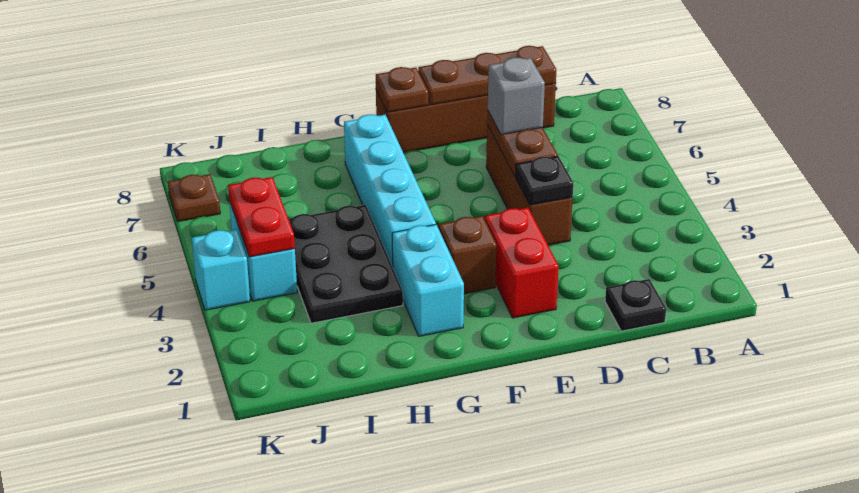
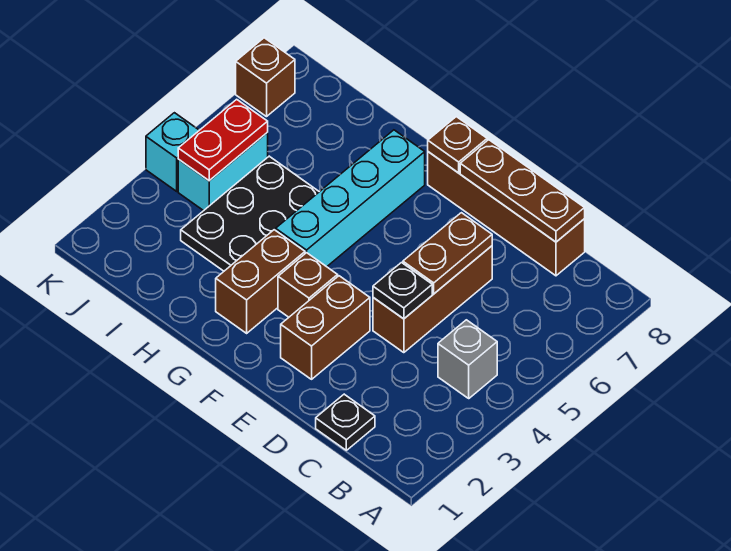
grey brick D6 level 3 -> grey brick B4 level 1
red brick E2:E3 level 1 -> brown brick E2:E3 level 1
cyan brick G2:G3 level 1 -> brown brick G2:G3 level 1
brown plate K7 level 1 -> brown brick K7 level 1

